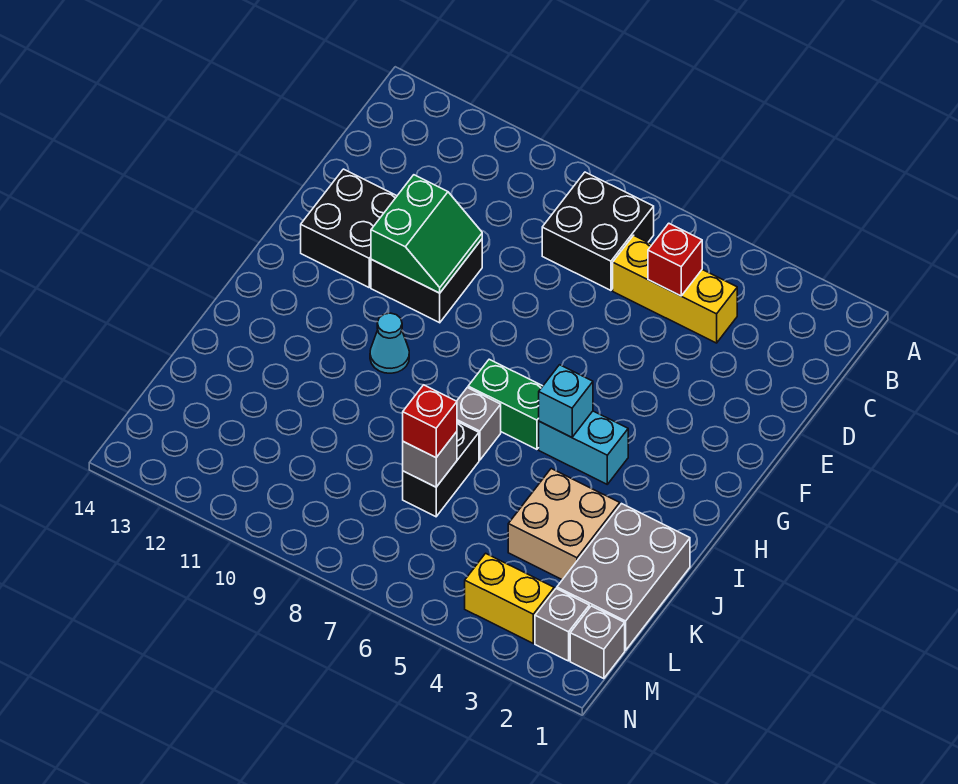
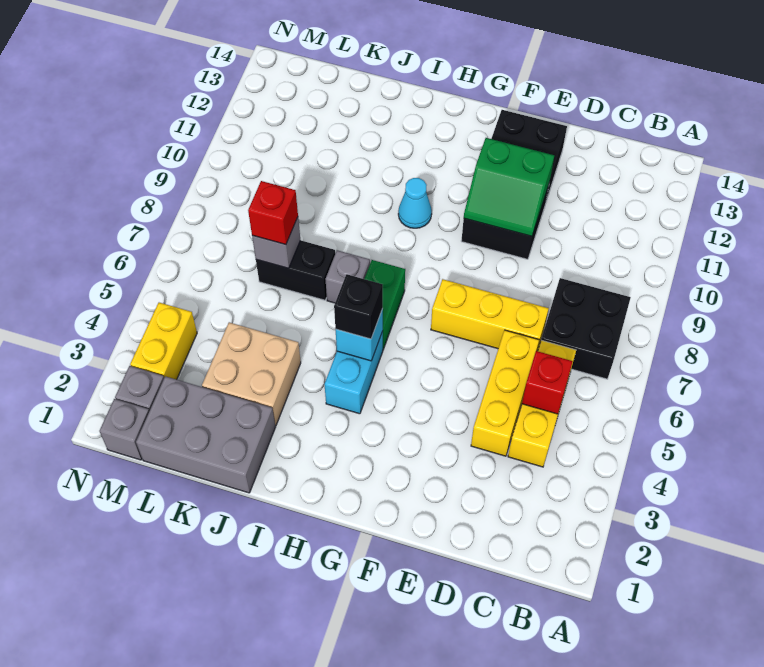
none -> yellow brick D4:D6 level 1
none -> yellow brick D7:F7 level 1
none -> black brick H5 level 3

